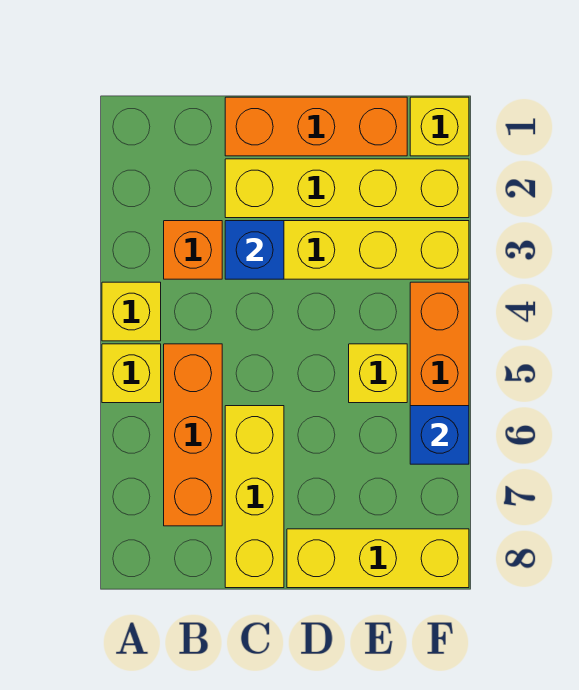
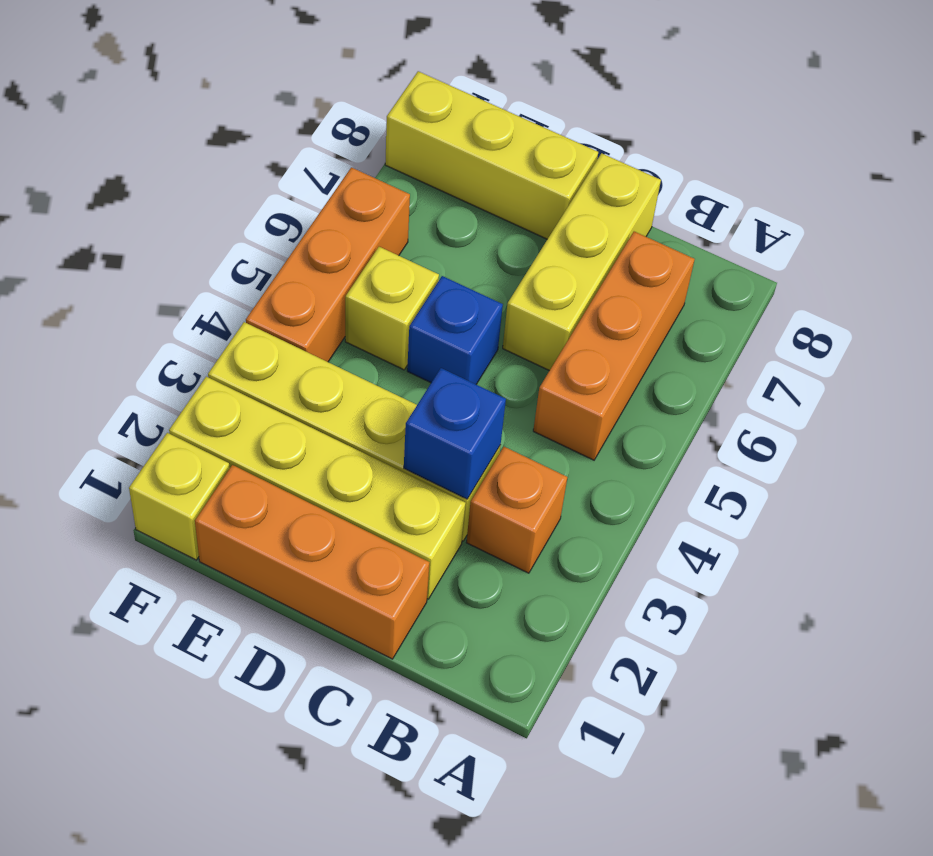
yellow brick A4 level 1 -> none
yellow brick A5 level 1 -> none
blue brick F6 level 2 -> blue brick D5 level 1

